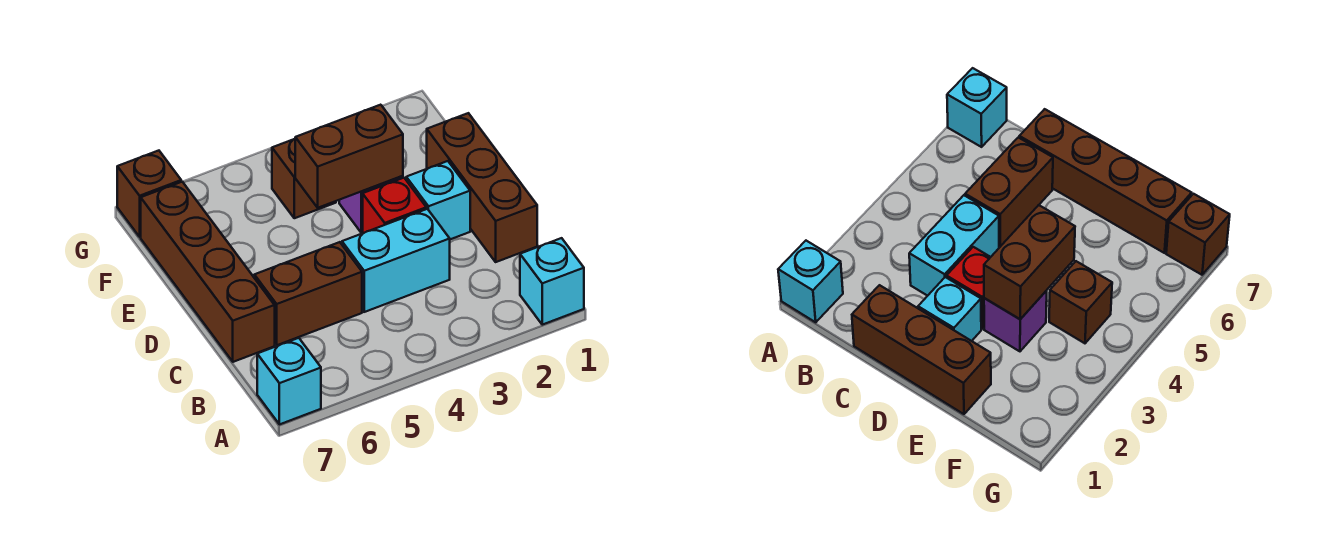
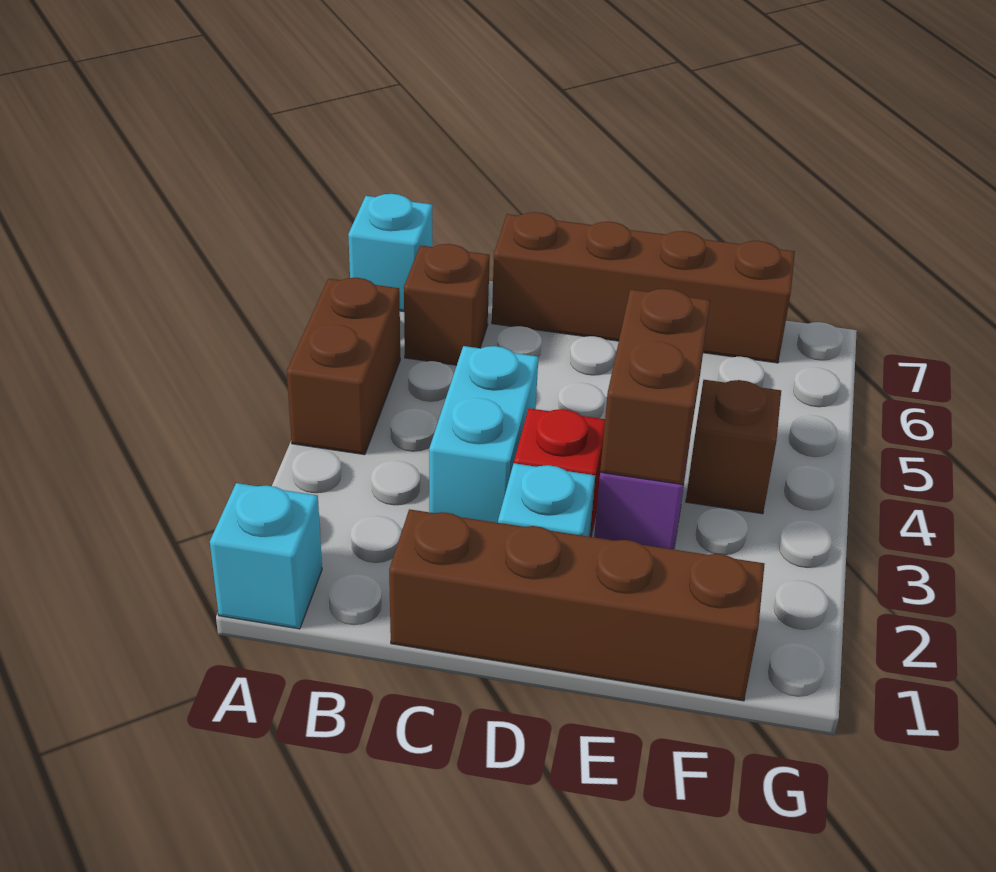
brown brick C1:E1 level 1 -> brown brick C1:F1 level 1
brown brick C5:C6 level 1 -> brown brick A4:A5 level 1
brown brick G7 level 1 -> brown brick B6 level 1

